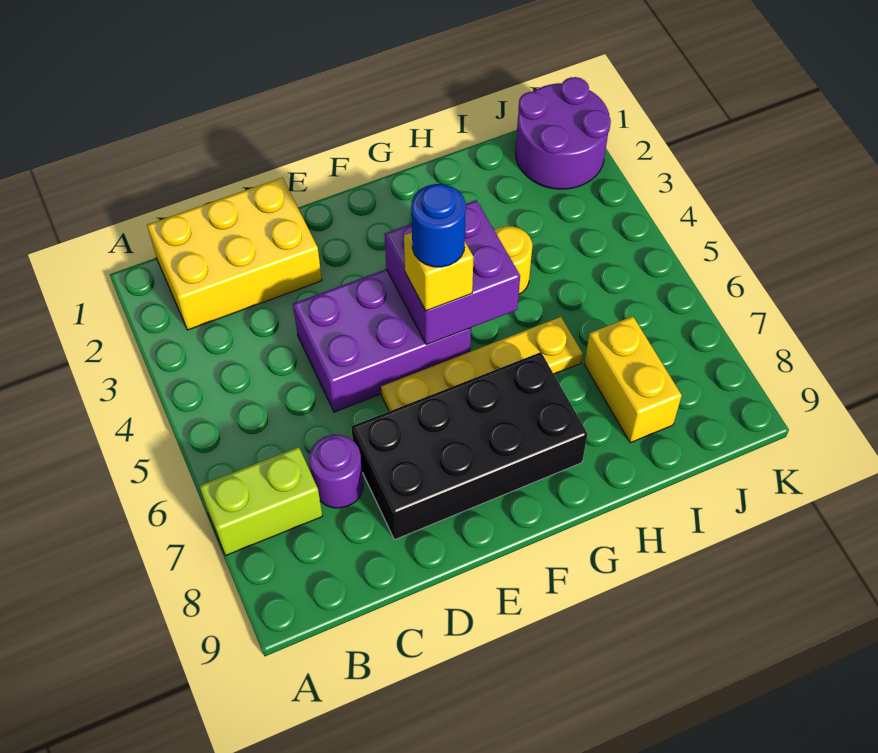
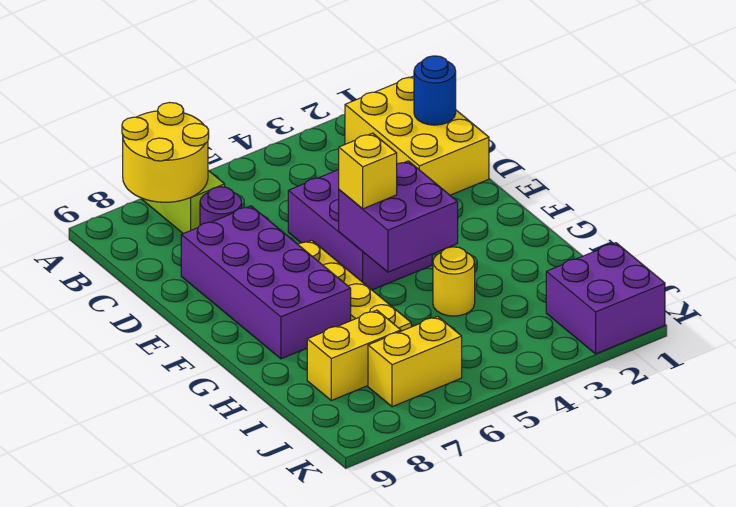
none -> yellow round brick A7:B8 level 2
black brick D7:G8 level 1 -> purple brick D7:G8 level 1
blue round brick F5 level 4 -> blue round brick C1 level 2
purple round brick J1:K2 level 1 -> purple brick J1:K2 level 1
none -> yellow brick J6:J7 level 1

